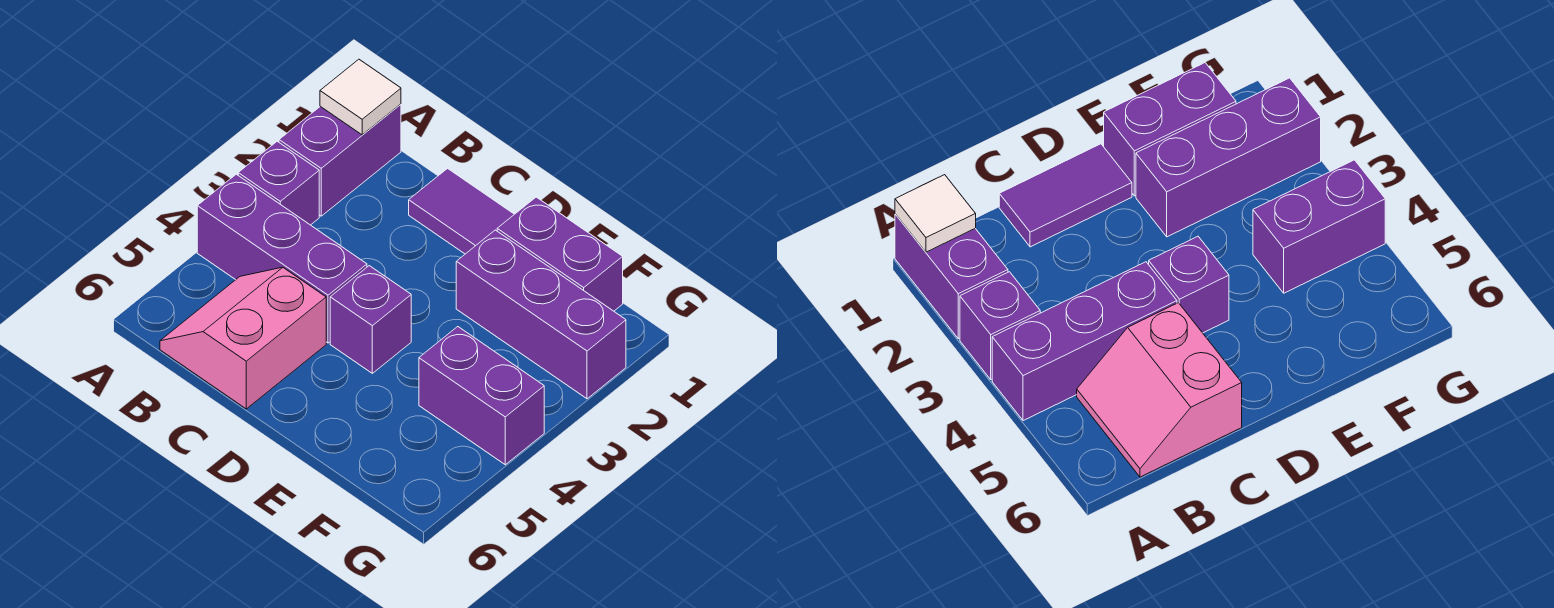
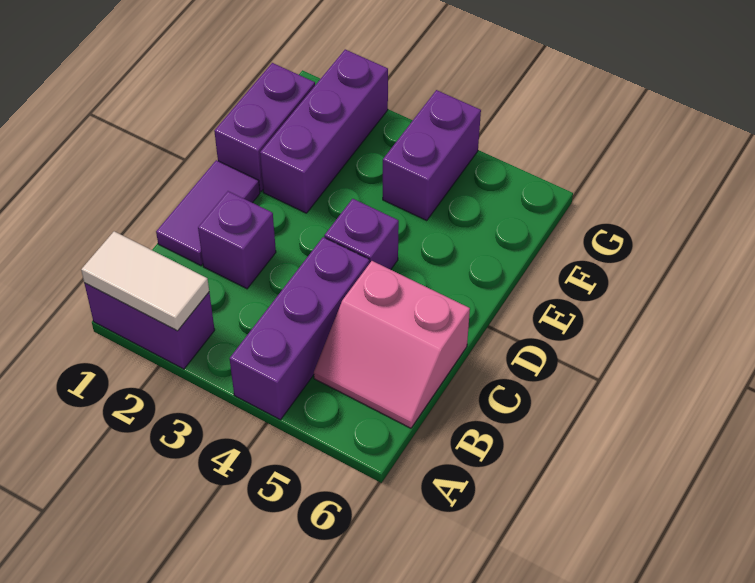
white tile A1 level 2 -> white tile A1:A2 level 2
purple brick A3 level 1 -> purple brick C2 level 1

